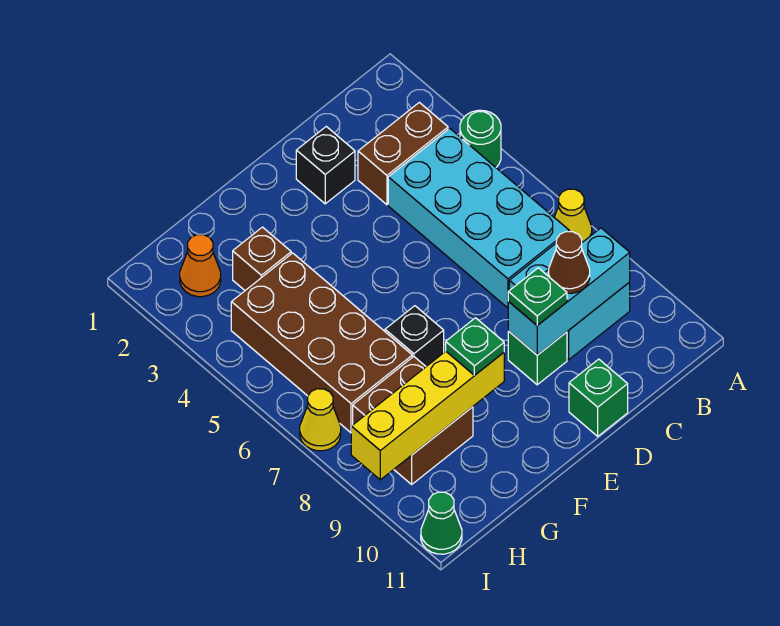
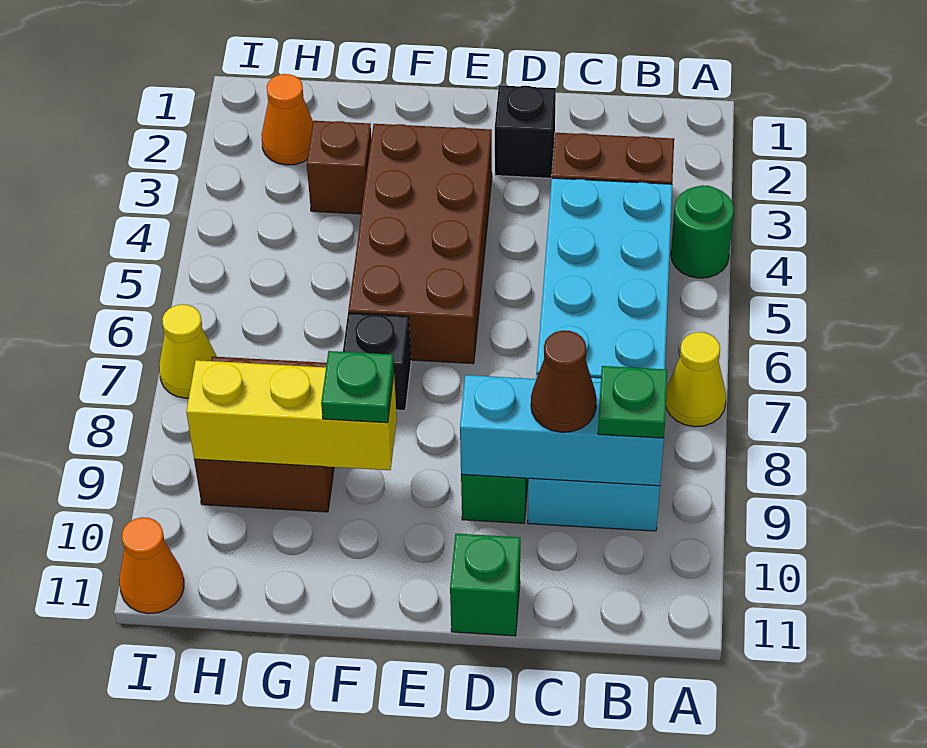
green plate D9 level 3 -> green plate B9 level 3
yellow brick F9:I9 level 2 -> yellow brick F9:H9 level 2
brown brick G4:H7 level 1 -> brown brick E3:F6 level 1
green cone I11 level 1 -> orange cone I11 level 1

